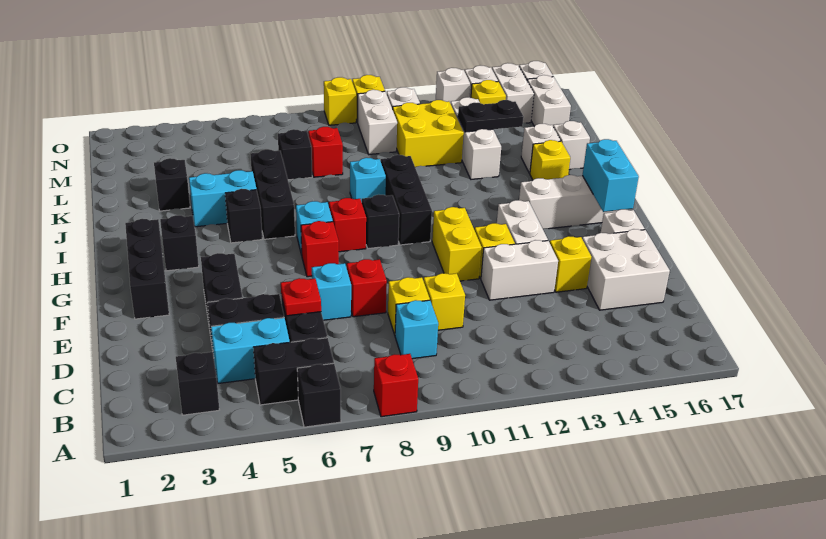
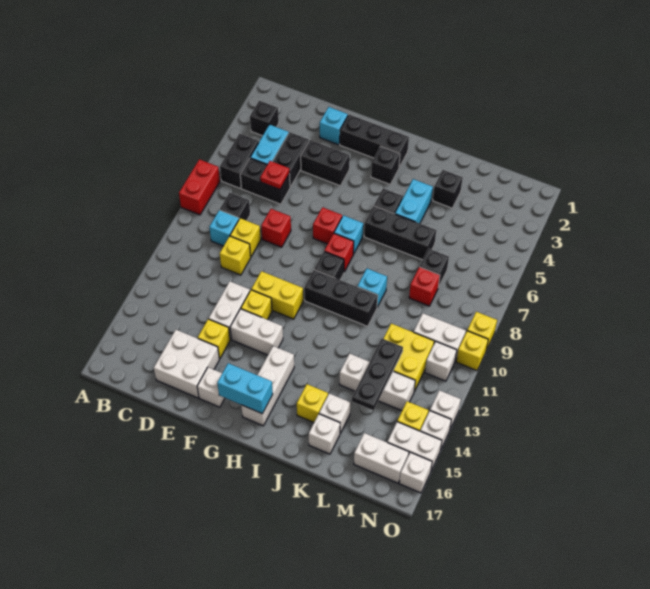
black brick A6 level 1 -> black brick C8 level 1
red brick A8 level 1 -> red brick A7:A8 level 1
cyan brick E7 level 1 -> cyan brick E2 level 1
black plate L13:L14 level 2 -> black plate L12:L14 level 2

